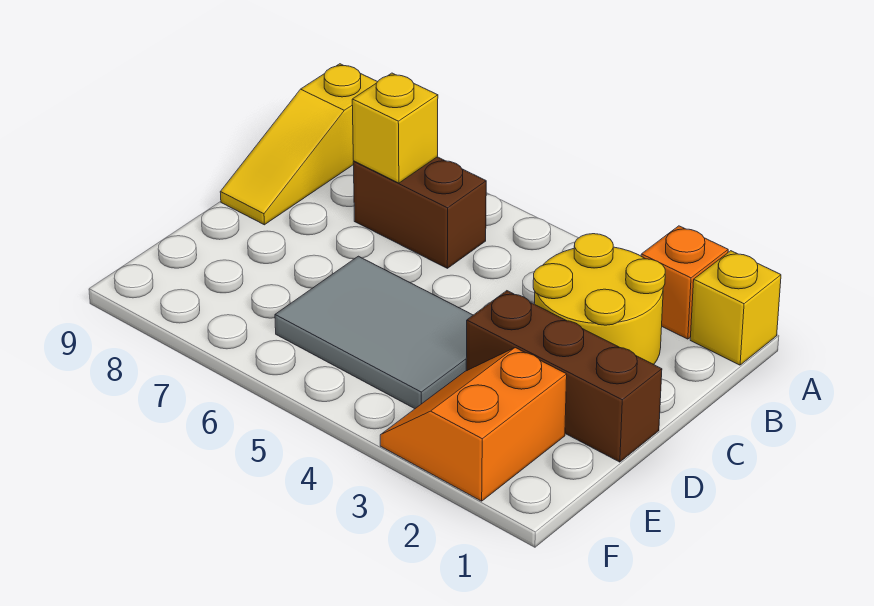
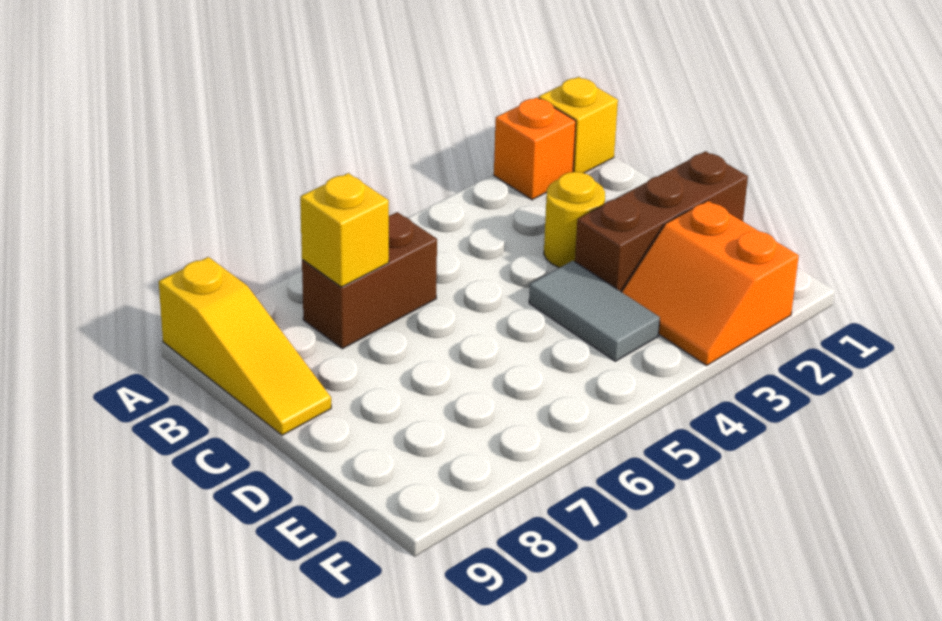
yellow round brick B2:C3 level 1 -> yellow round brick C3 level 1
grey tile D4:E6 level 1 -> grey tile D4:E4 level 1

